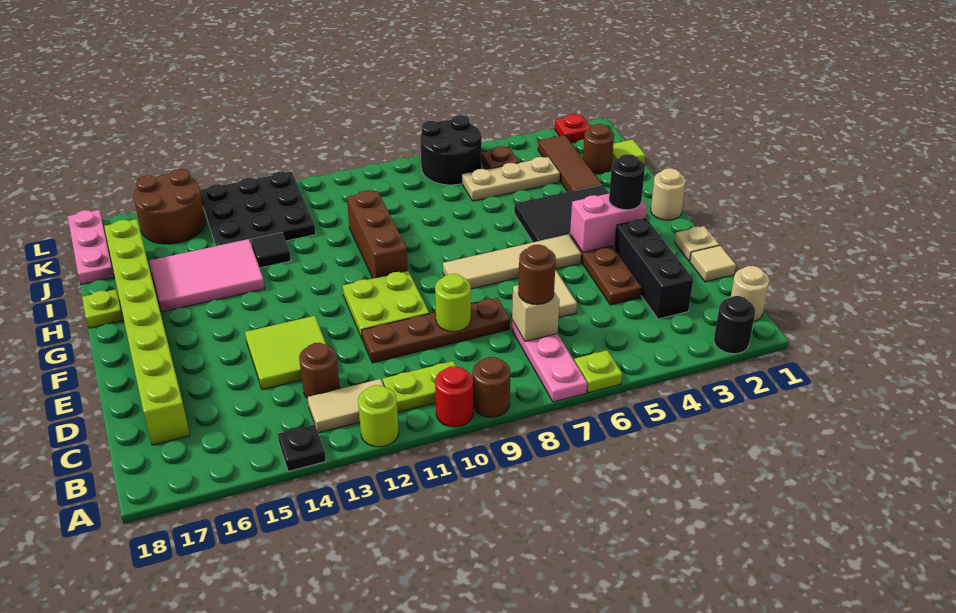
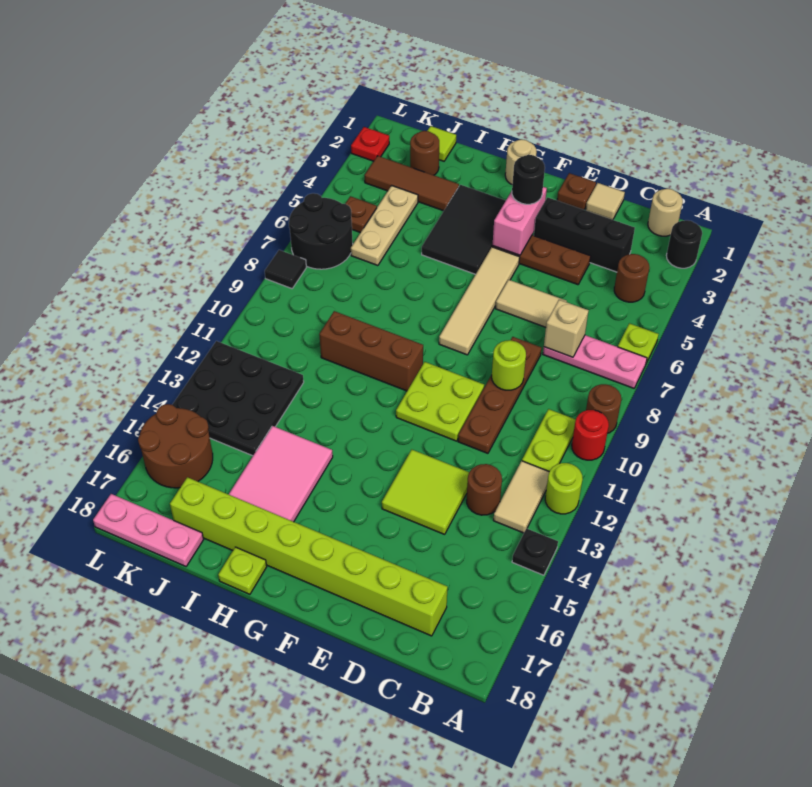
brown round brick C7 level 3 -> brown round brick B4 level 1
tan plate E1 level 1 -> brown plate E1 level 1
black tile I13 level 1 -> black tile L8 level 1

